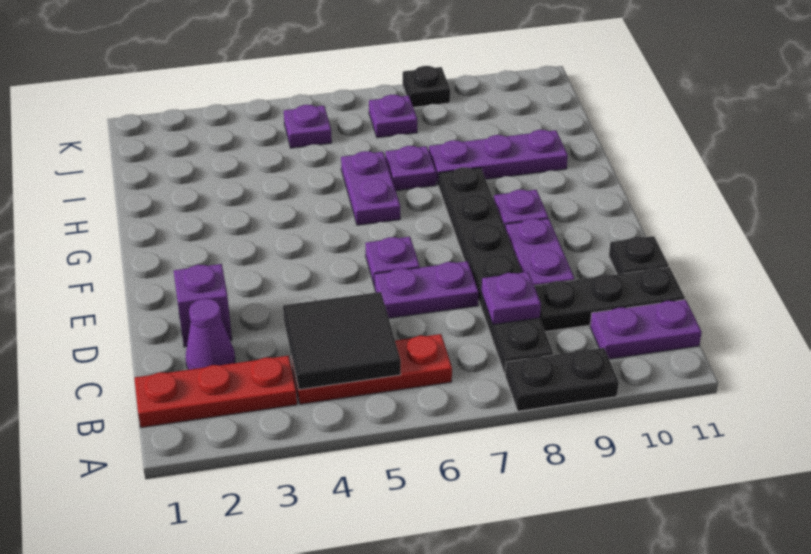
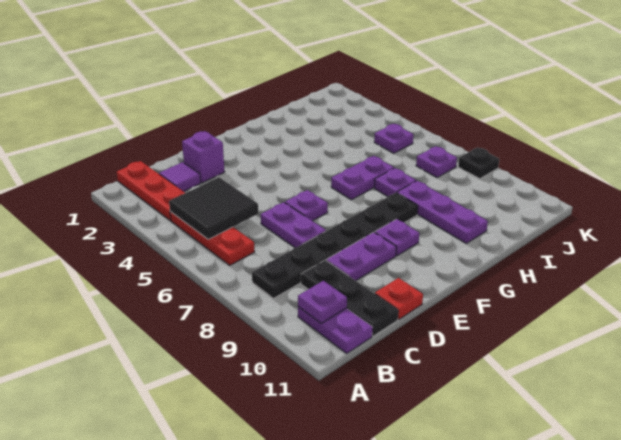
black plate A8:A9 level 1 -> none
purple cone C2 level 1 -> purple tile C2 level 1
purple plate C8 level 2 -> purple plate B10 level 2
black plate D11 level 1 -> red plate D11 level 1

